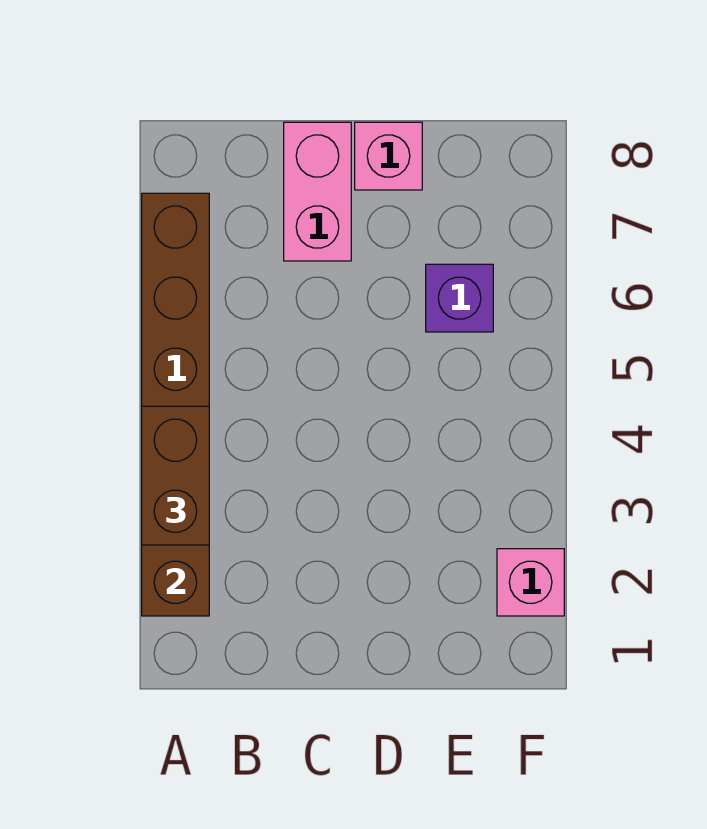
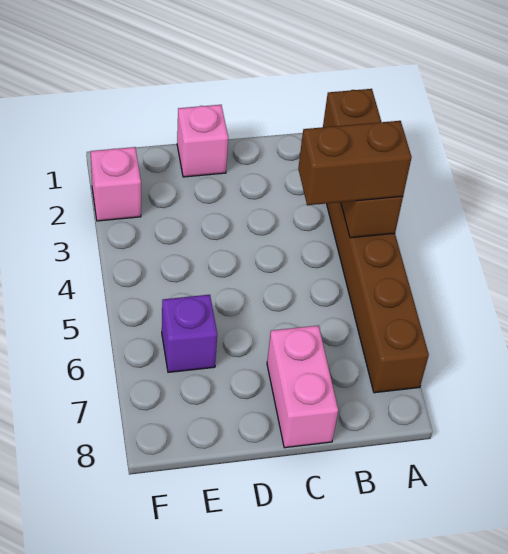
brown brick A3:A4 level 3 -> brown brick A4:B4 level 3
pink brick D8 level 1 -> pink brick D1 level 1

